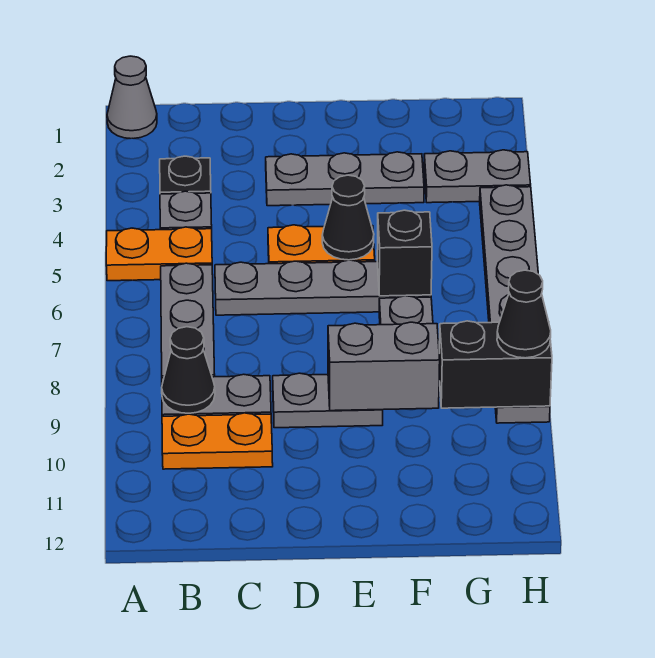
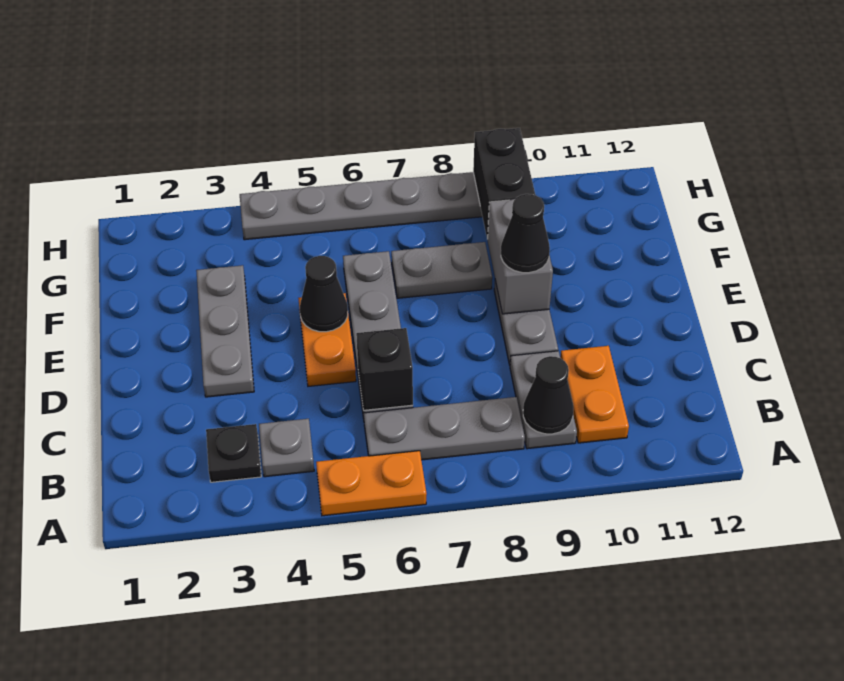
grey cone A1 level 1 -> none
orange plate A5:B5 level 1 -> orange plate A5:A6 level 1
black brick F6 level 2 -> black brick C6 level 2
grey plate G3:H3 level 1 -> none
black cone H9 level 3 -> black cone E9 level 3

